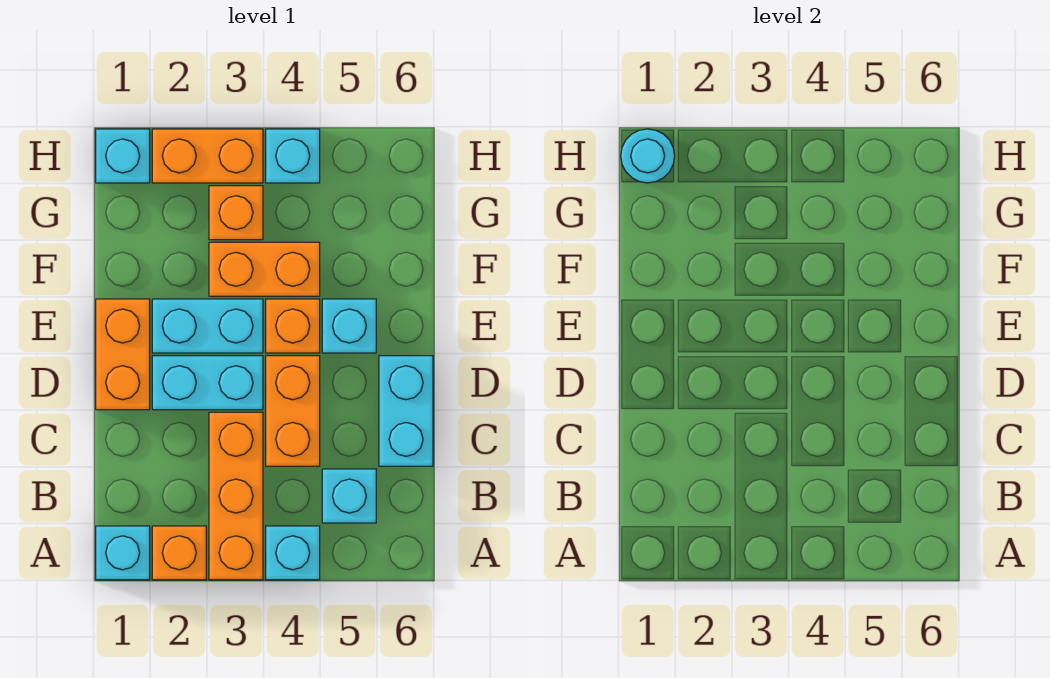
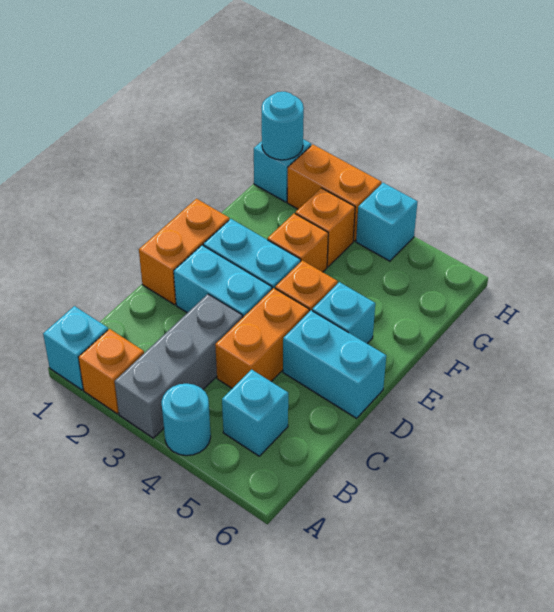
orange brick A3:C3 level 1 -> grey brick A3:C3 level 1
cyan brick A4 level 1 -> cyan round brick A4 level 1
cyan brick C6:D6 level 1 -> cyan brick D5:D6 level 1
orange brick F3:F4 level 1 -> orange brick F3 level 1

